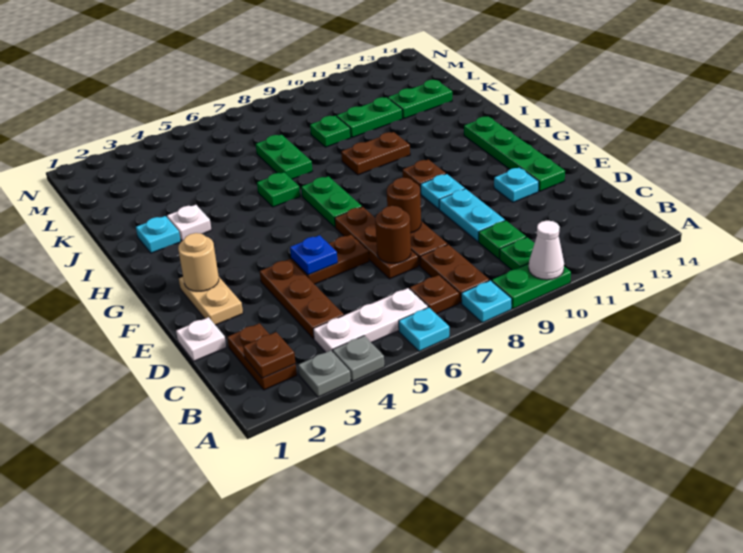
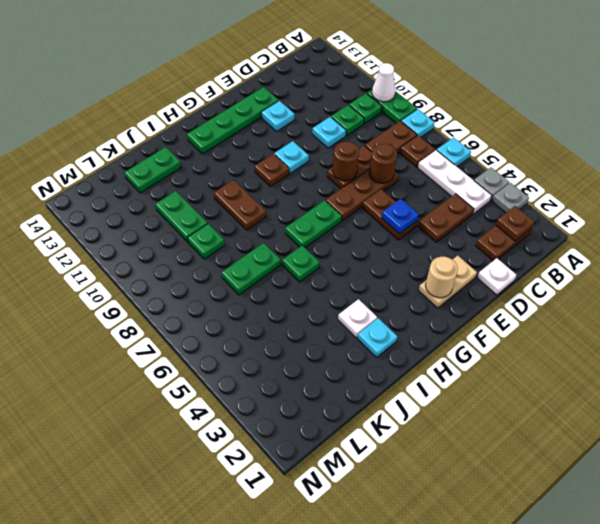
brown plate C4:E4 level 1 -> brown plate C4:D4 level 1
cyan plate D10:E10 level 1 -> cyan plate D10 level 1
green plate K12:K13 level 1 -> green plate J13:K13 level 1

